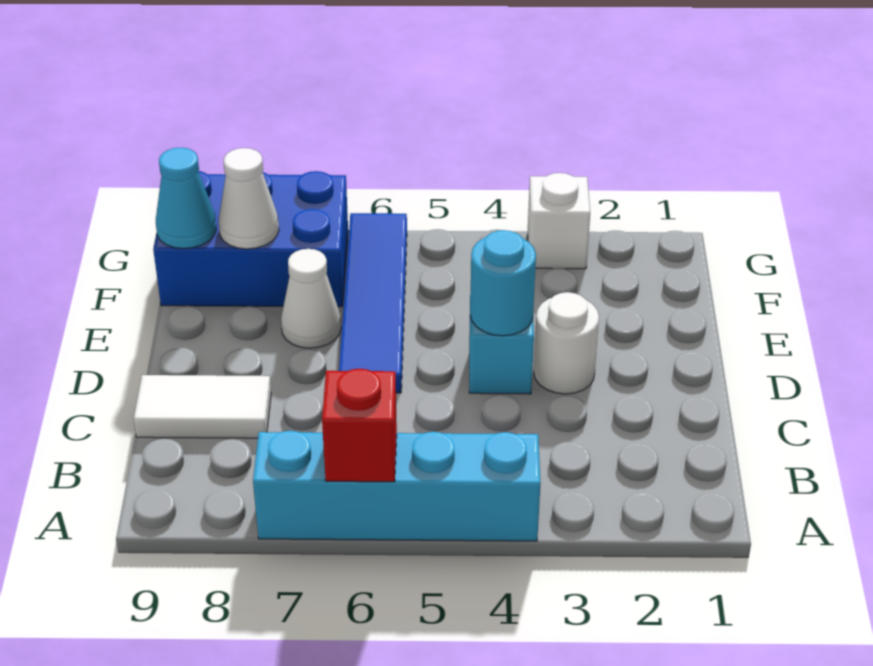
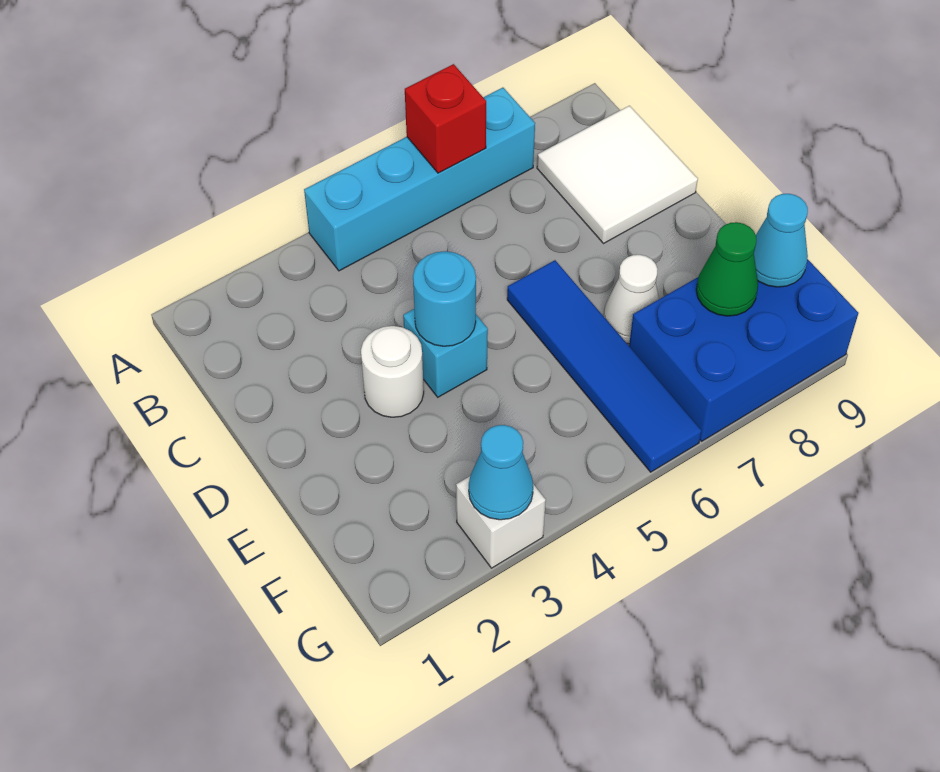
white tile C8:C9 level 1 -> white tile B8:C9 level 1
white cone F8 level 2 -> green cone F8 level 2
none -> cyan cone G3 level 2

